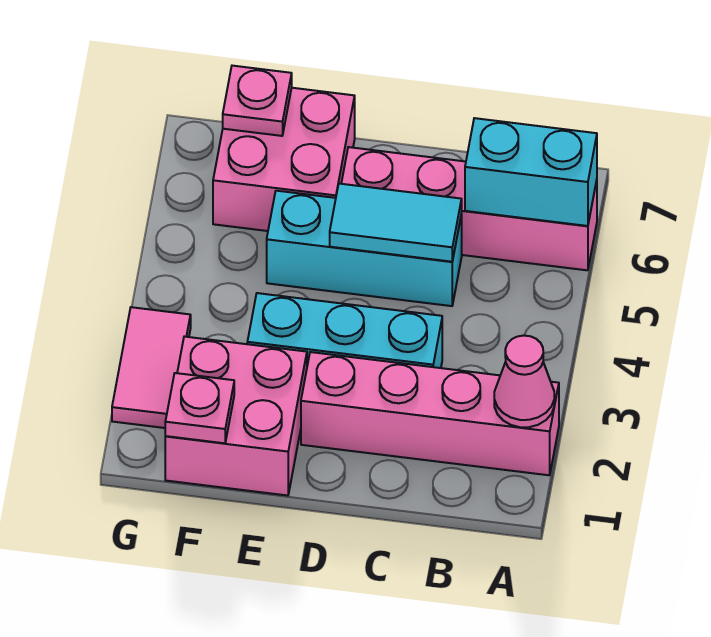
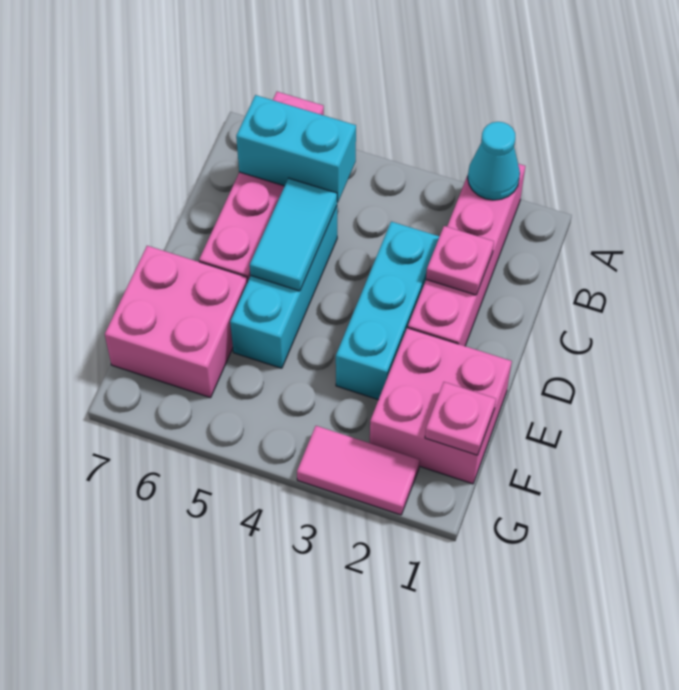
pink cone A2 level 2 -> cyan cone A2 level 2
cyan brick A6:B6 level 2 -> cyan brick B5:B6 level 2
pink plate F7 level 2 -> pink plate C2 level 2

